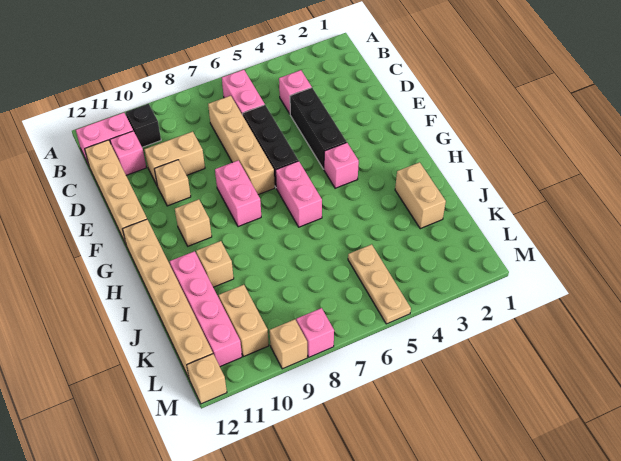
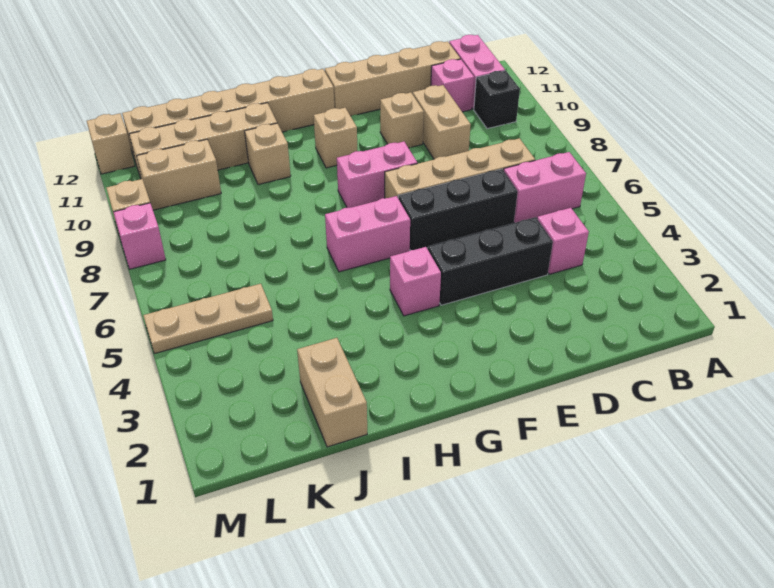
tan brick I2:J2 level 1 -> tan brick J1:J2 level 1
pink brick I11:L11 level 1 -> tan brick I11:L11 level 1

